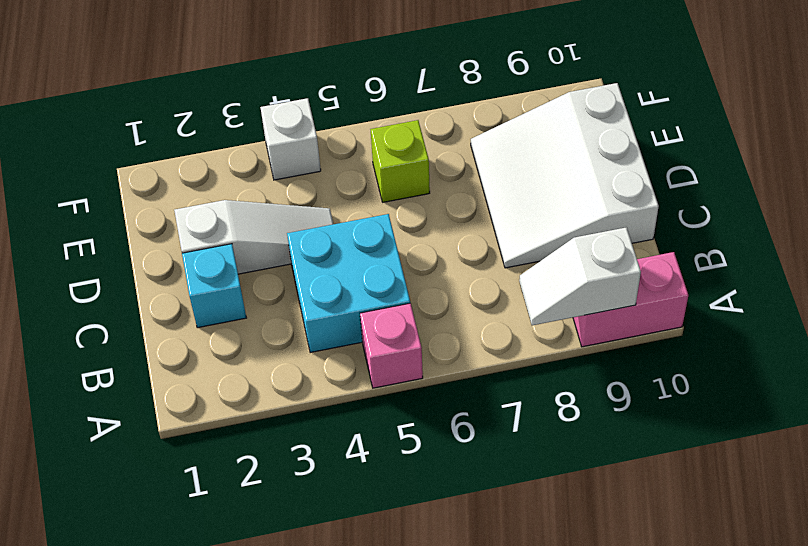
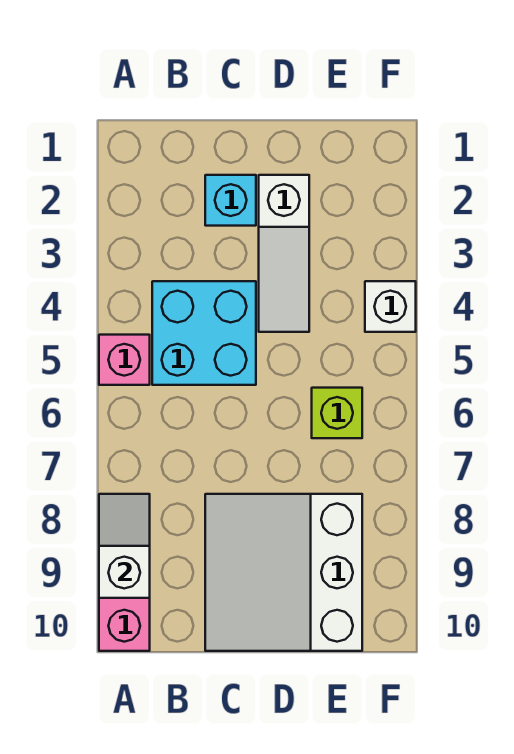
white slope C8:E10 level 1 top 10 -> white slope C8:E10 level 1 top E

